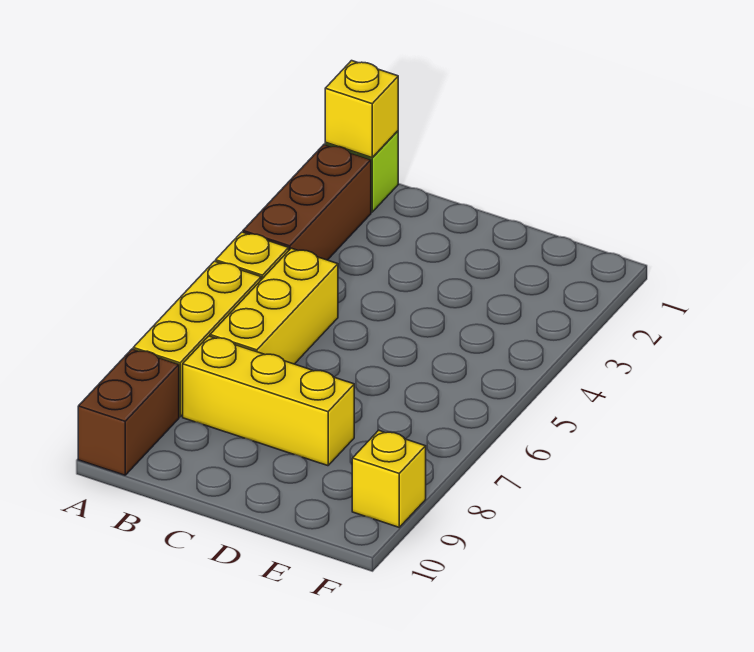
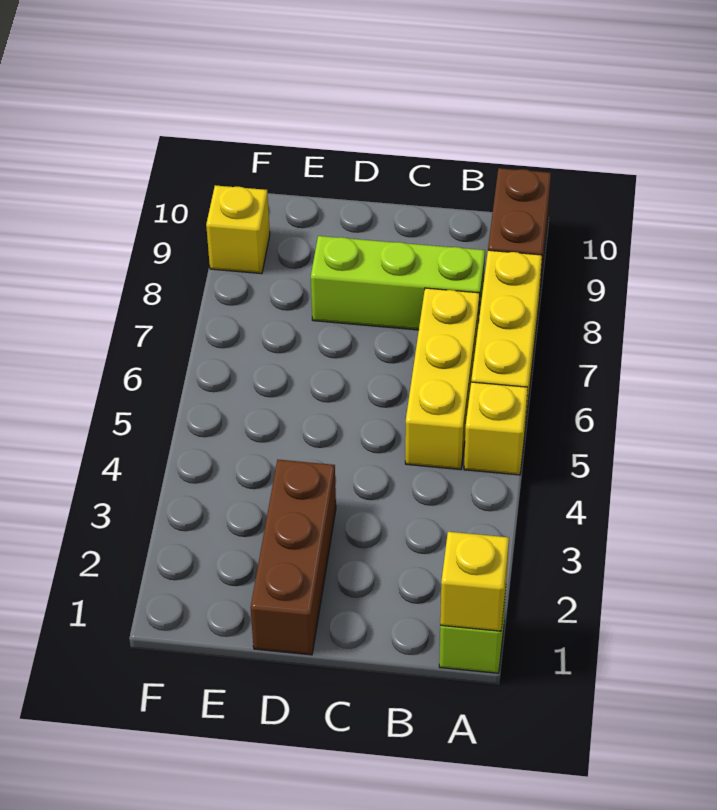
brown brick A2:A4 level 1 -> brown brick D1:D3 level 1
yellow brick B8:D8 level 1 -> lime brick B8:D8 level 1

